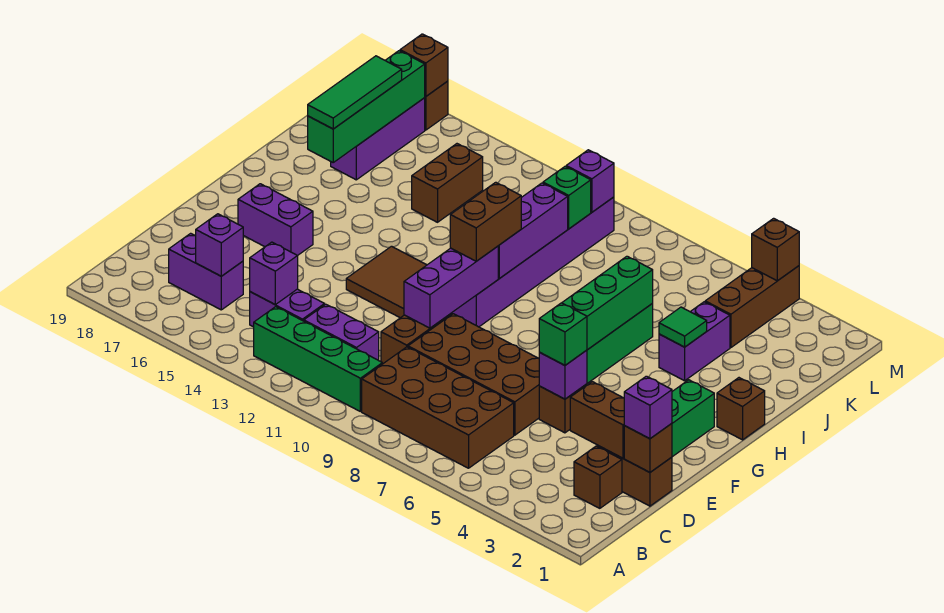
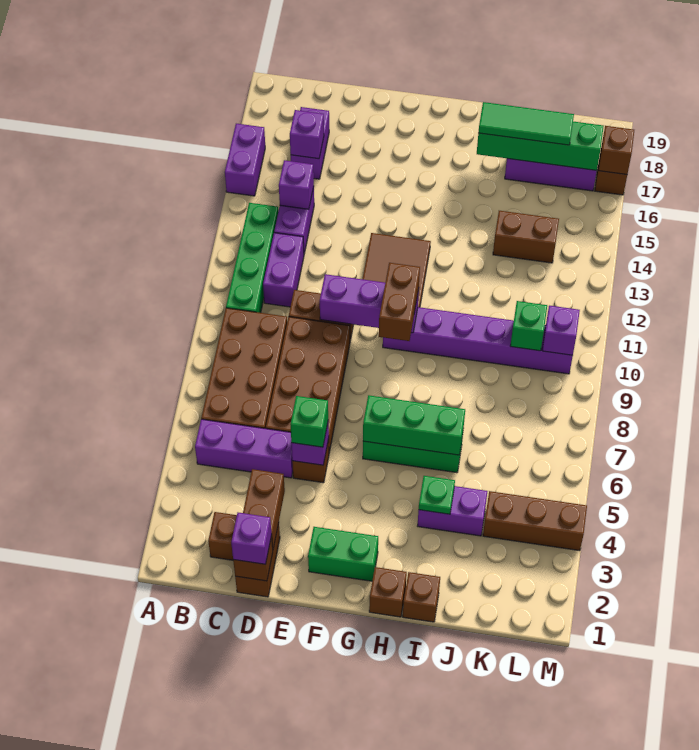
purple brick F16:F17 level 1 -> purple brick A15:A16 level 1
brown brick G10:H10 level 3 -> brown brick G9:G10 level 3
purple brick H10:J10 level 2 -> purple brick B5:D5 level 1
green tile I4 level 2 -> green plate I4 level 2
brown brick M4 level 2 -> brown brick I1 level 1

